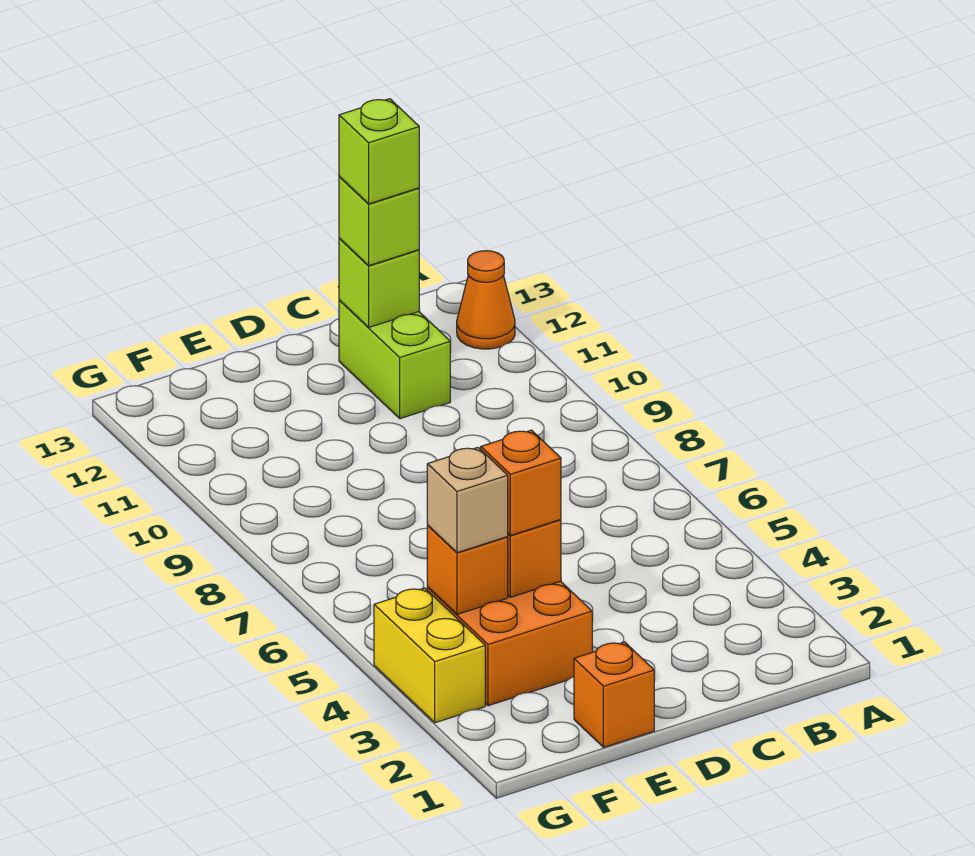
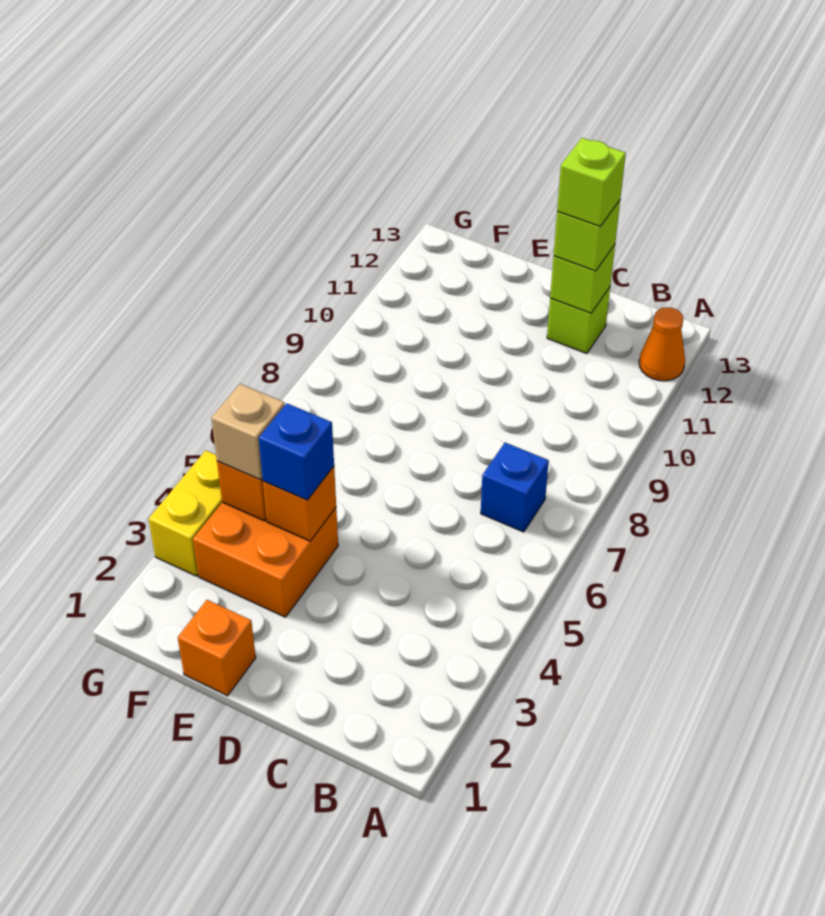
none -> blue brick B7 level 1
lime brick C11:C12 level 1 -> lime brick C12 level 1
orange brick E4 level 3 -> blue brick E4 level 3

